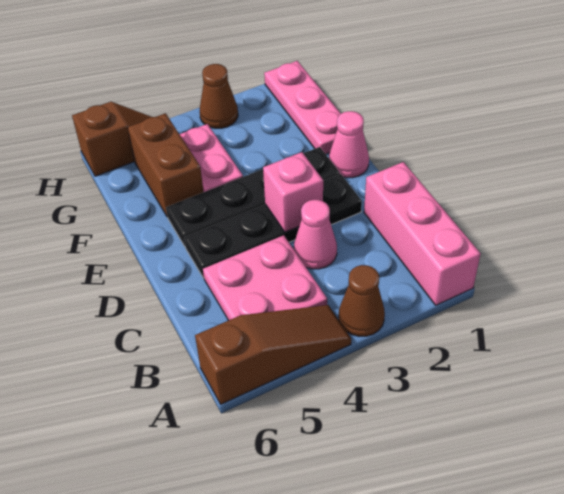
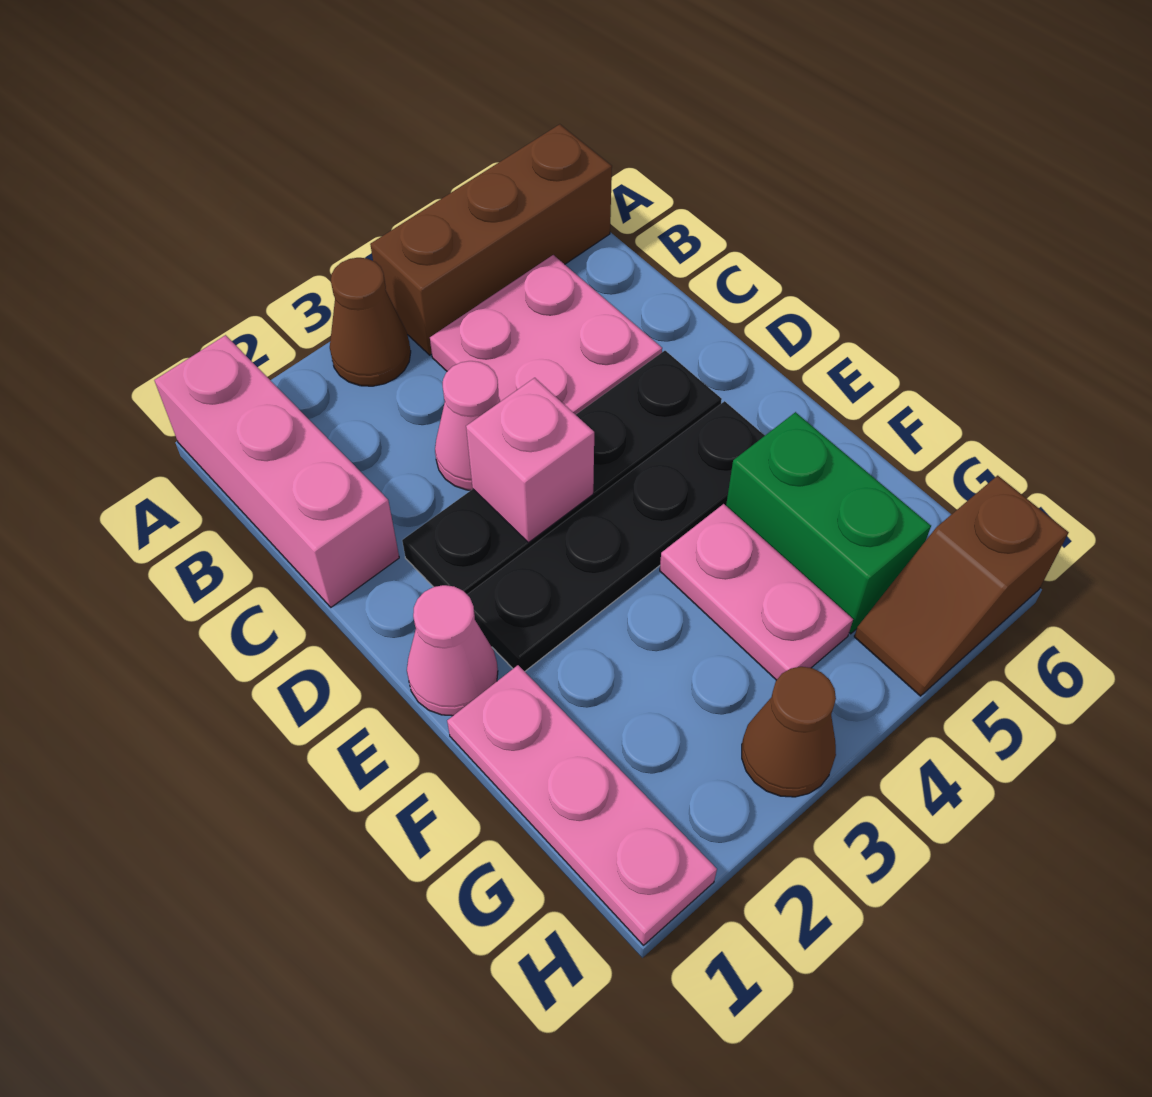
brown slope A4:A6 level 1 top 6 -> brown brick A4:A6 level 1
brown brick F5:G5 level 1 -> green brick F5:G5 level 1

